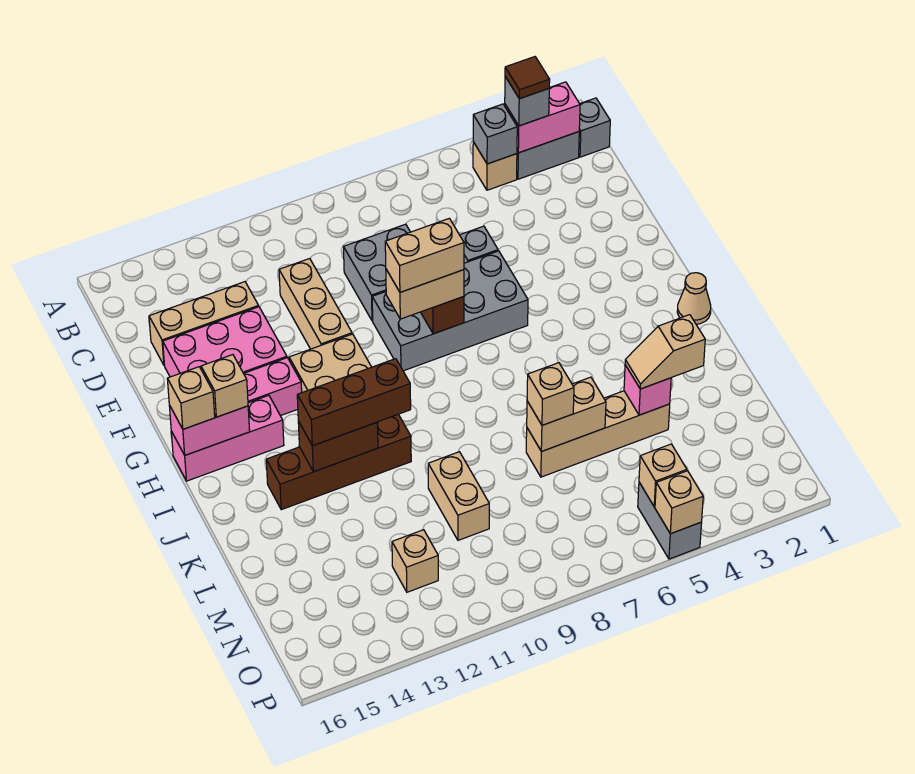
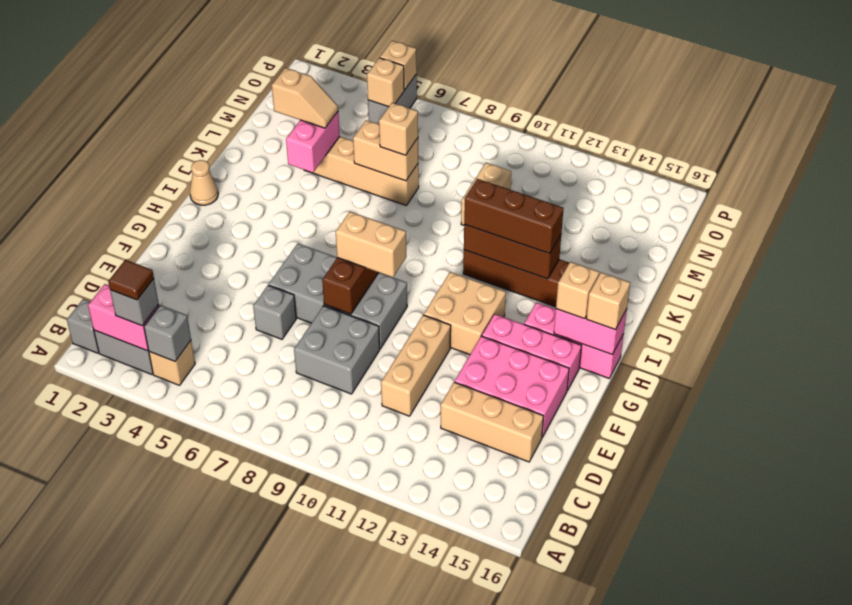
tan brick G8:G9 level 4 -> none
brown brick J12:J13 level 2 -> brown brick J11:J13 level 2
pink brick L4 level 2 -> pink brick K4:L4 level 2
tan brick N12 level 1 -> none

